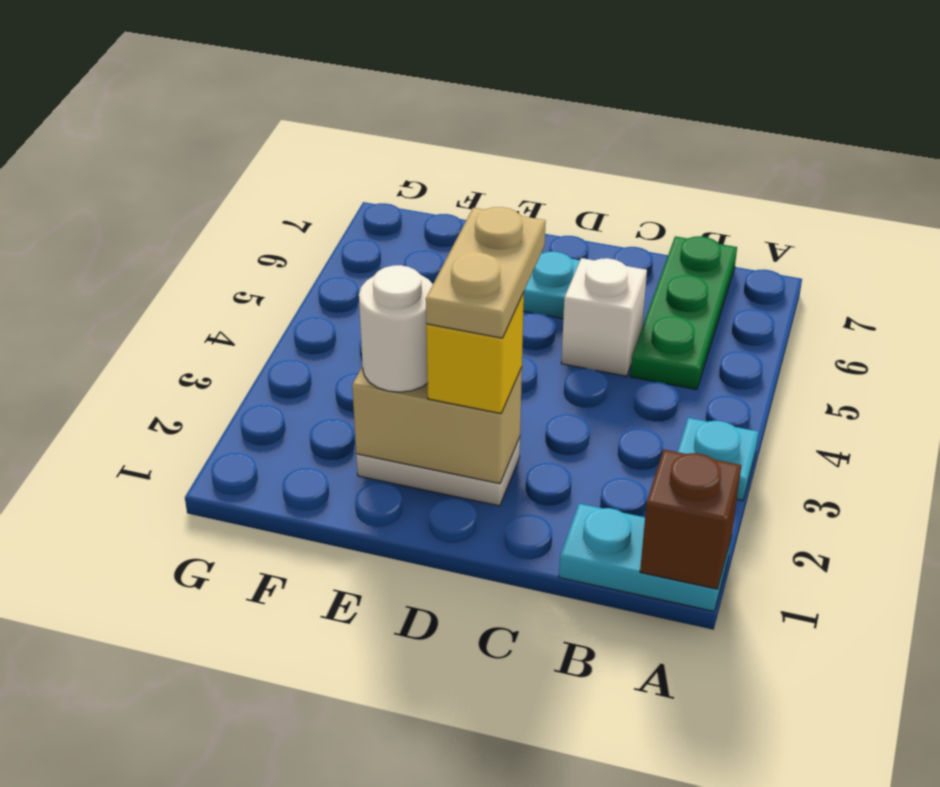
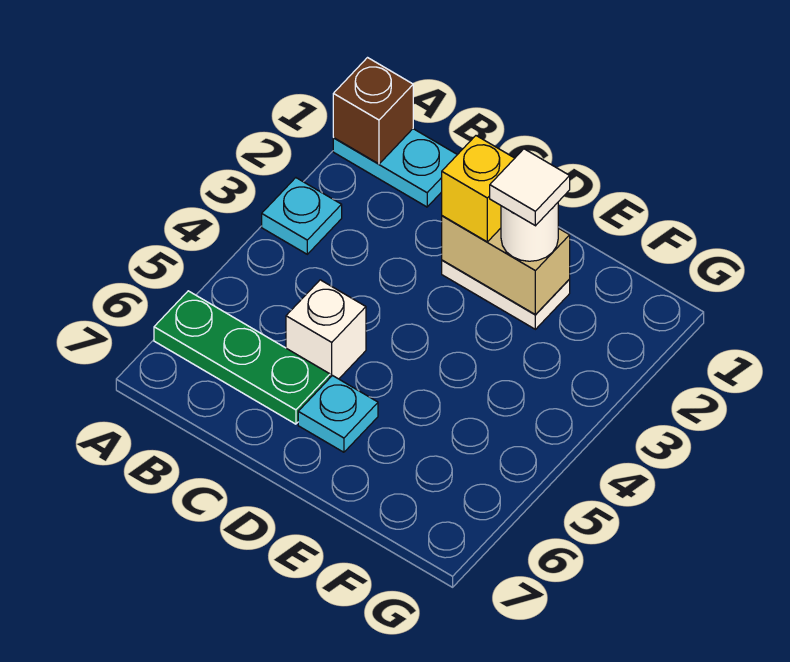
green plate B5:B7 level 1 -> green plate A6:C6 level 1
tan plate D2:D3 level 4 -> none
none -> white tile E2 level 4

